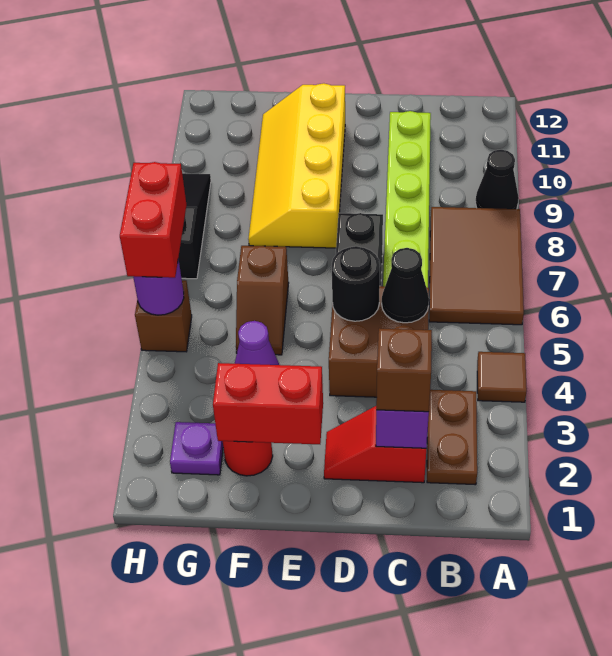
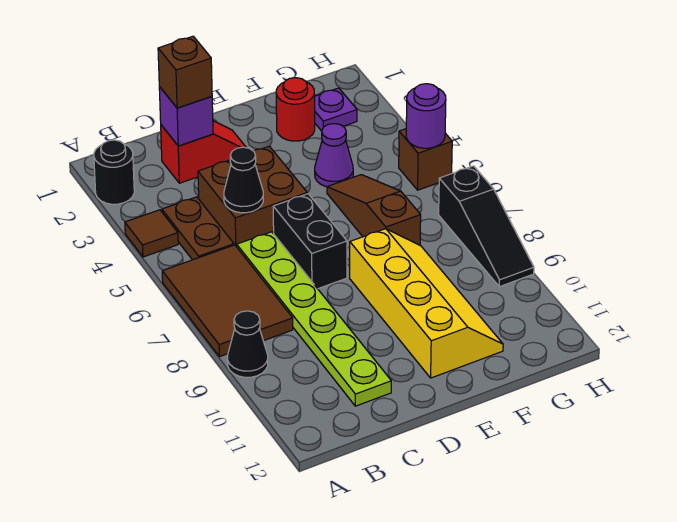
brown plate B2:B3 level 1 -> brown plate B4:B5 level 1
black round brick D5 level 2 -> black round brick A2 level 1
red brick E2:F2 level 2 -> none
brown slope F5:F6 level 1 top 6 -> brown slope F5:F7 level 1 top 7
red brick H5:H6 level 3 -> none

